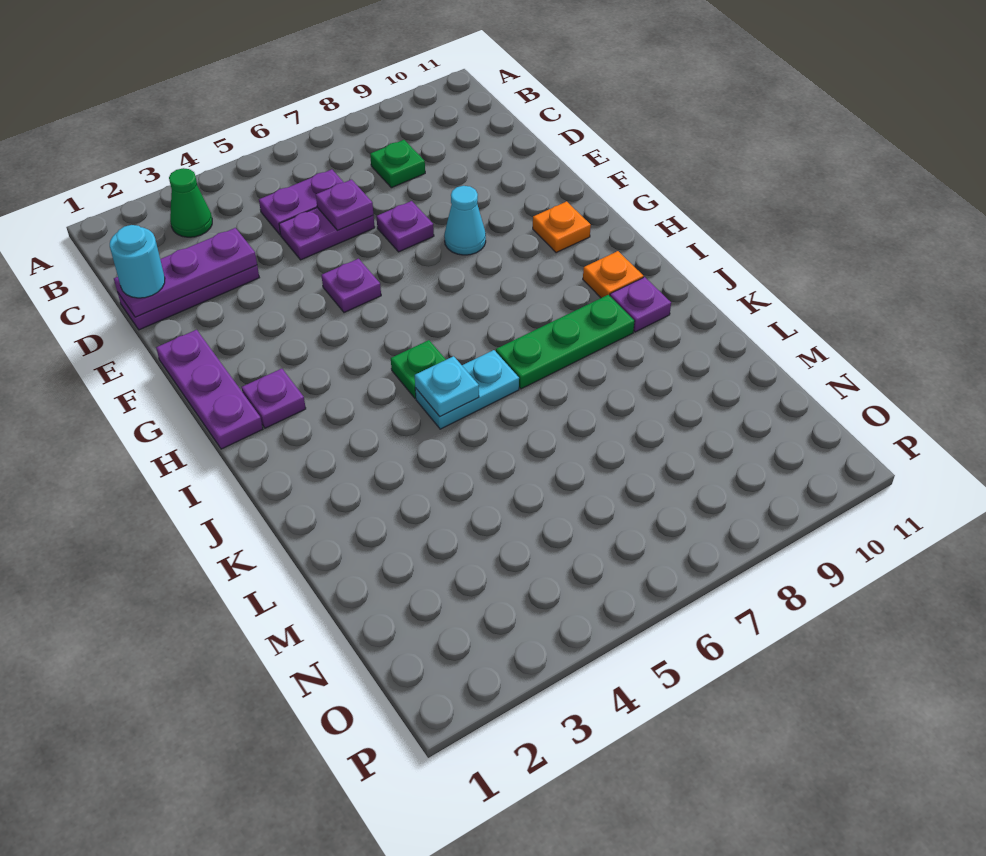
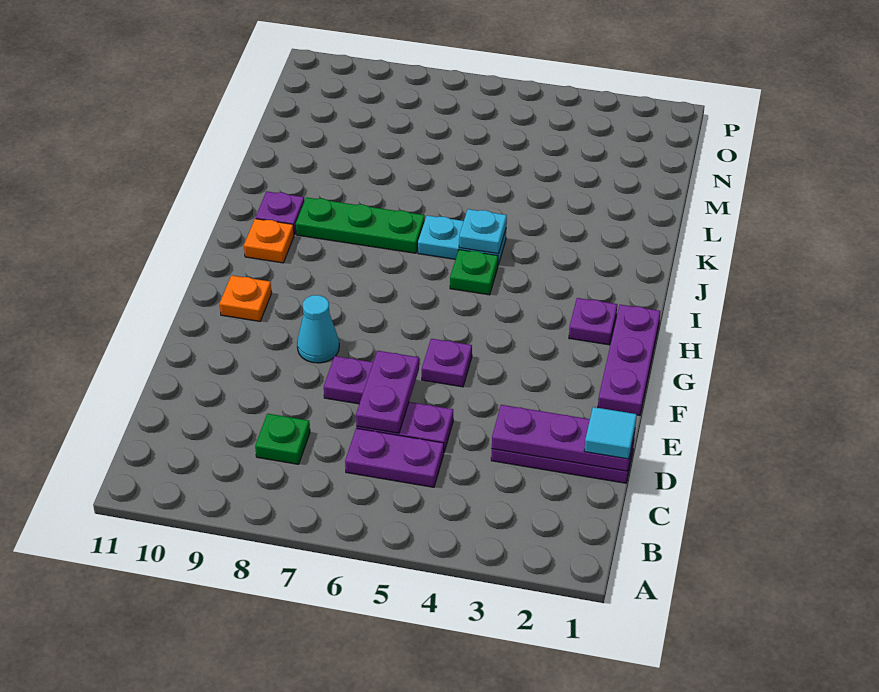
green cone B3 level 1 -> none
cyan round brick D1 level 3 -> cyan tile D1 level 3
purple plate D6 level 2 -> purple plate D6:E6 level 2

